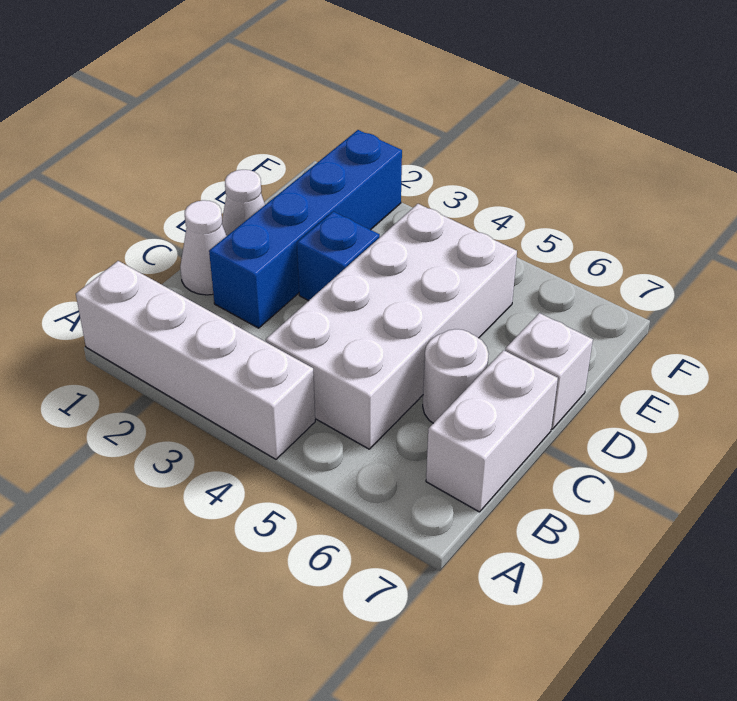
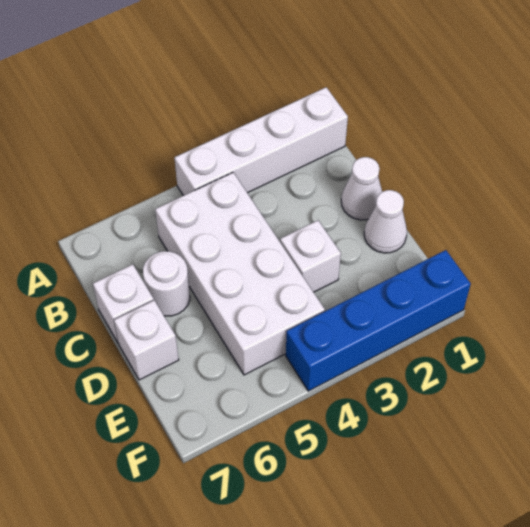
white brick B7:C7 level 1 -> white brick C7 level 1
blue brick C2:F2 level 1 -> blue brick F1:F4 level 1
blue brick D3 level 1 -> white brick D3 level 1

